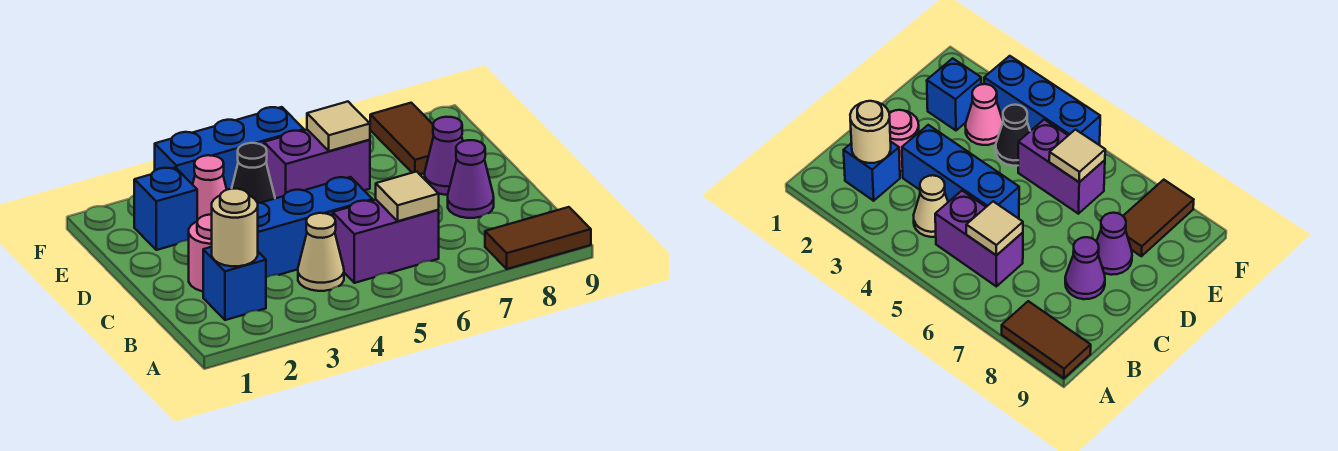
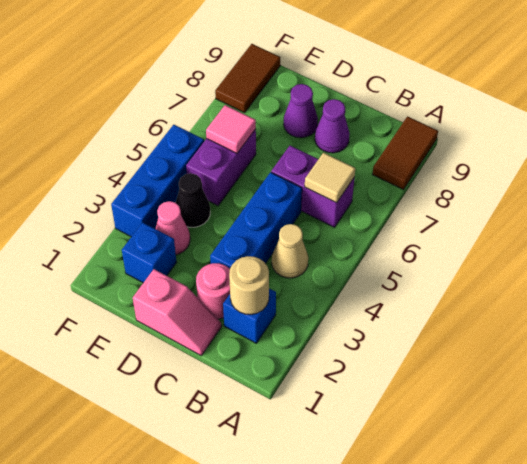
purple brick B5:B6 level 1 -> purple brick B6:C6 level 1
none -> pink slope C1:D1 level 1 top D
tan tile E6 level 2 -> pink tile E6 level 2
brown tile E8:F8 level 1 -> brown tile F8:F9 level 1

